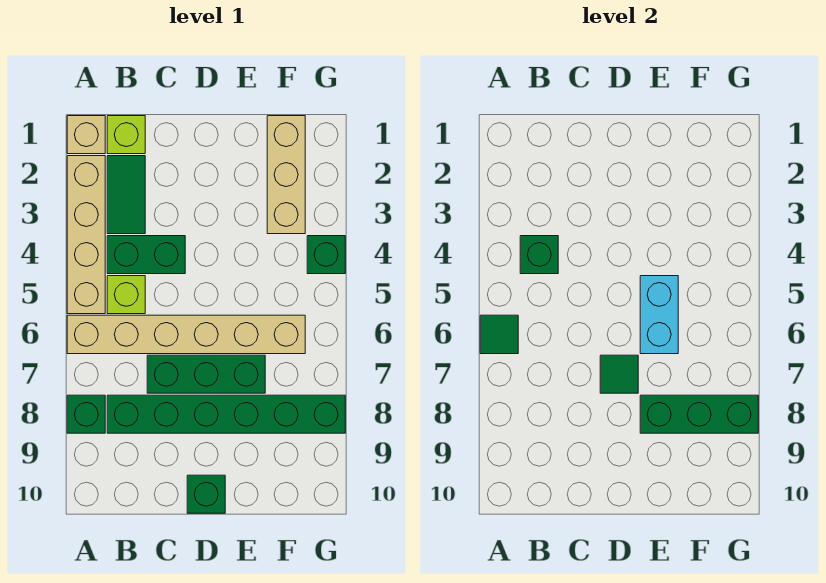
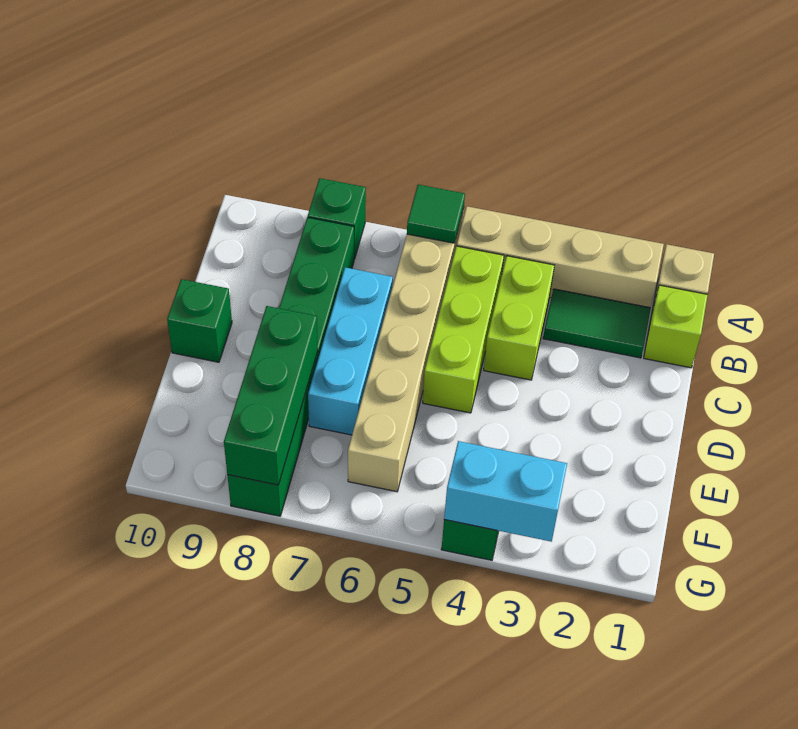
green brick B4:C4 level 1 -> lime brick B4:C4 level 1
green brick B4 level 2 -> none
lime brick B5 level 1 -> lime brick B5:D5 level 1
green brick C7:E7 level 1 -> cyan brick C7:E7 level 1
green tile D7 level 2 -> none
cyan brick E5:E6 level 2 -> cyan brick G3:G4 level 2
tan brick F1:F3 level 1 -> none

